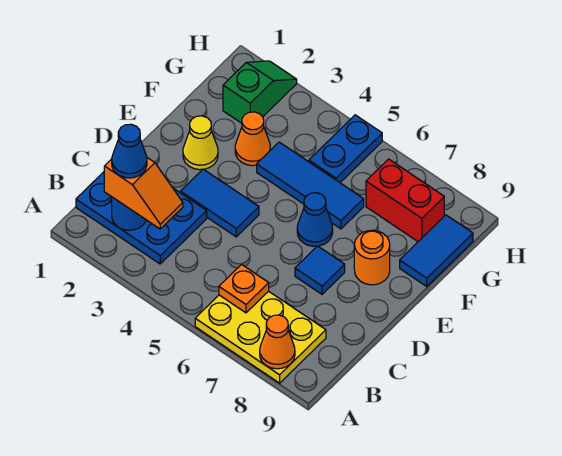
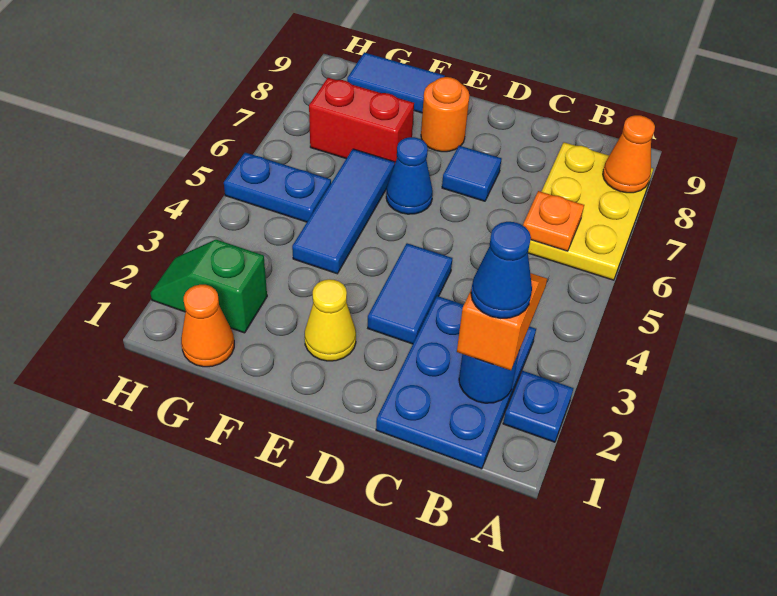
none -> blue plate A2 level 1
orange cone F3 level 1 -> orange cone G1 level 1
red brick G7:G8 level 1 -> red brick F7:G7 level 1

